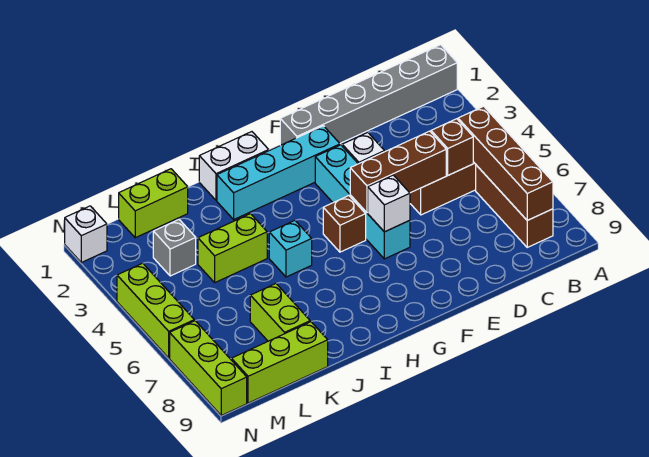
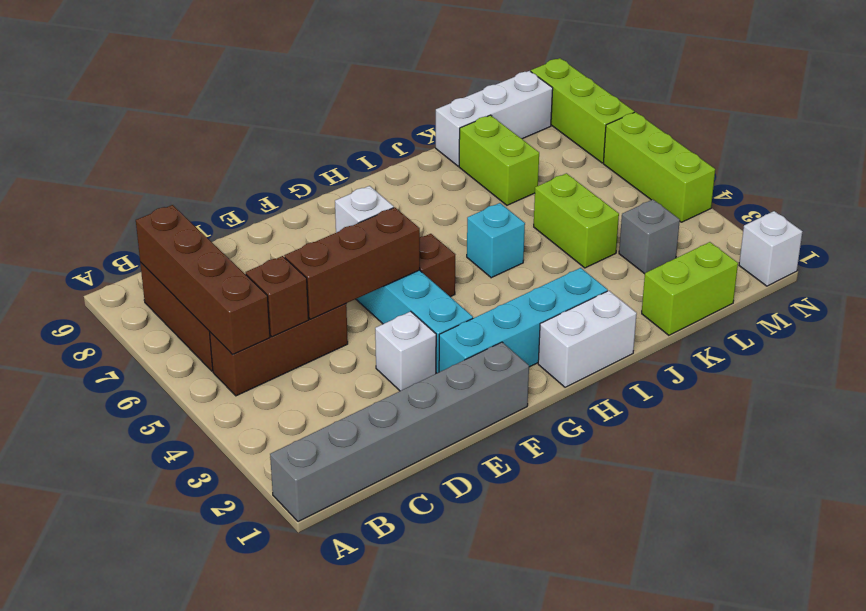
lime brick J4:K4 level 1 -> lime brick K4:K5 level 1
lime brick K9:M9 level 1 -> white brick K9:M9 level 1

